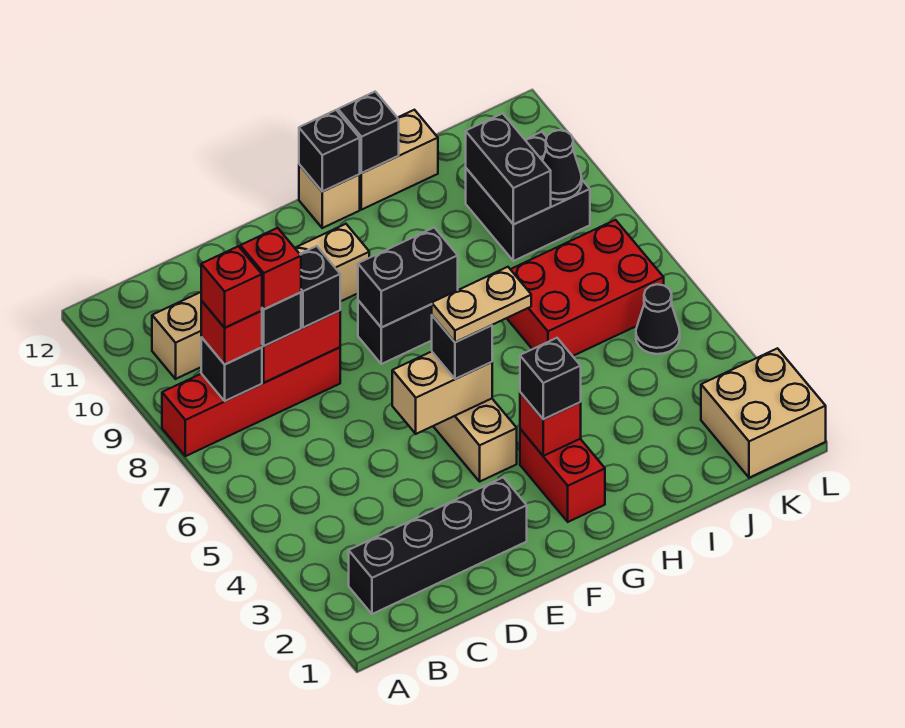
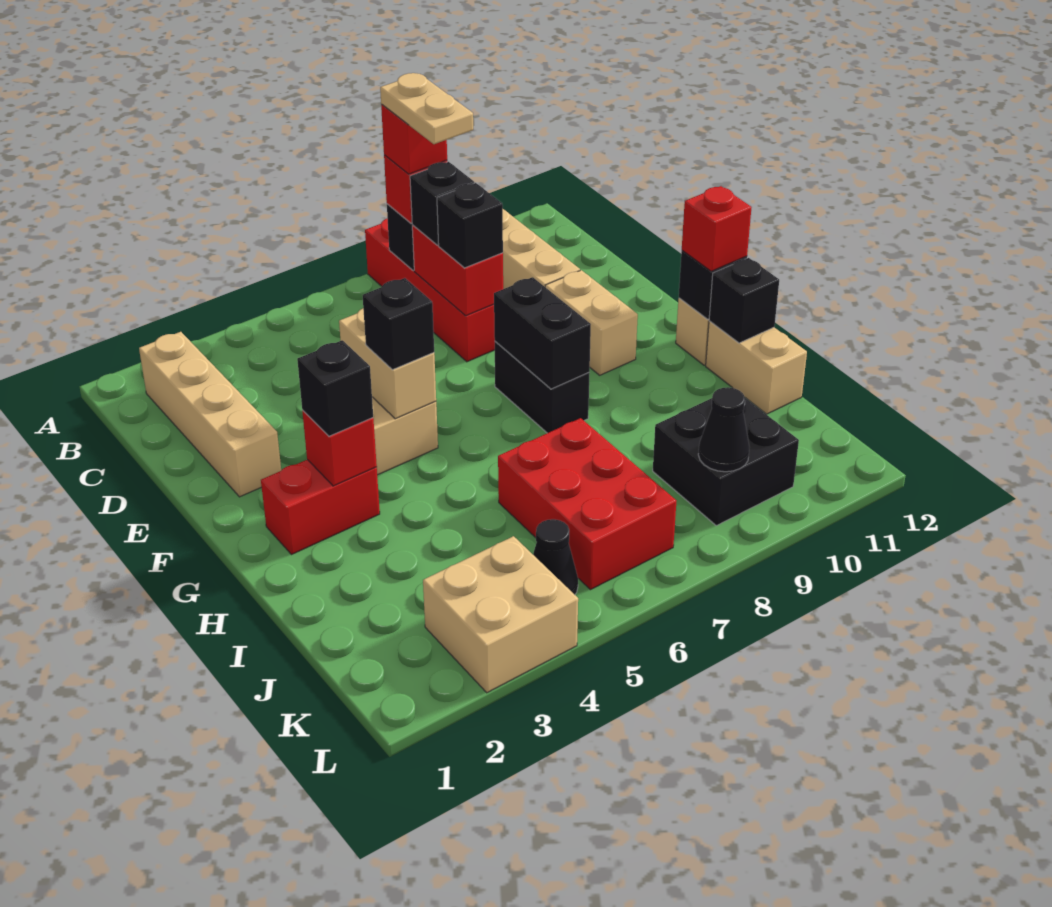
black brick B2:E2 level 1 -> tan brick B2:E2 level 1
red brick C8 level 4 -> red brick G12 level 3
tan plate F5:G5 level 4 -> tan plate B8:C8 level 5
black brick J9:J10 level 2 -> none
tan brick K1:L2 level 1 -> tan brick K3:L4 level 1

